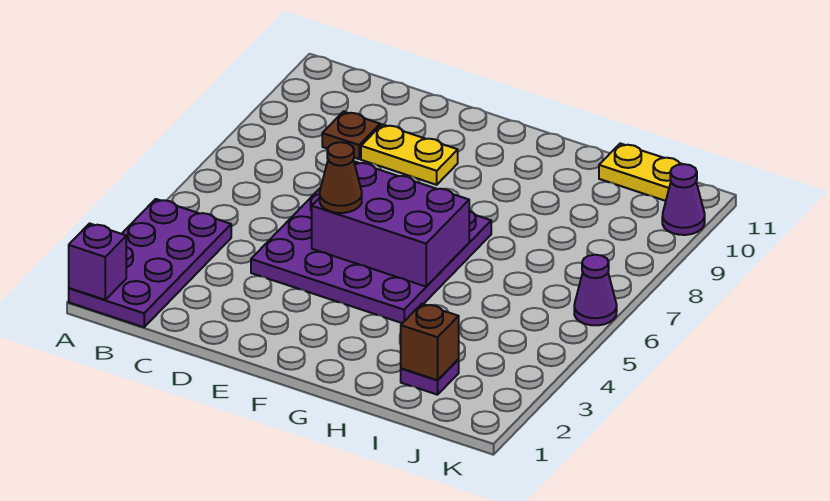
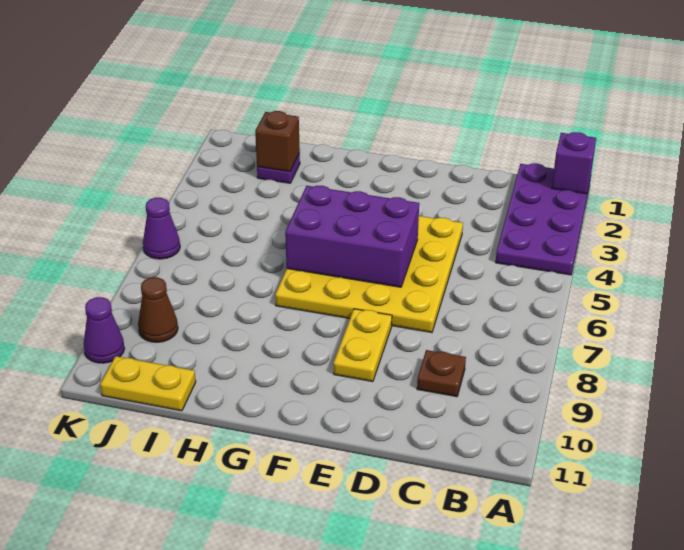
purple plate D4:G7 level 1 -> yellow plate D4:G7 level 1
yellow plate D9:E9 level 1 -> yellow plate E8:E9 level 1
brown cone E5 level 3 -> brown cone J9 level 1

